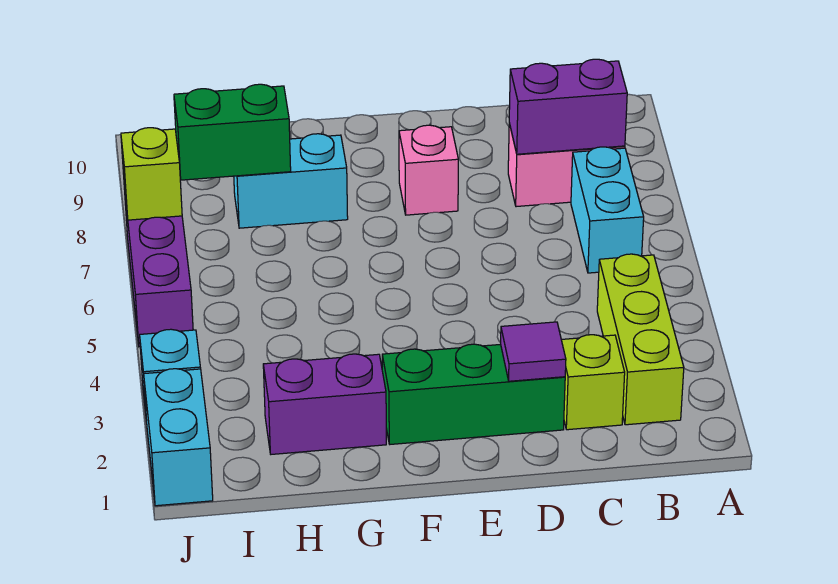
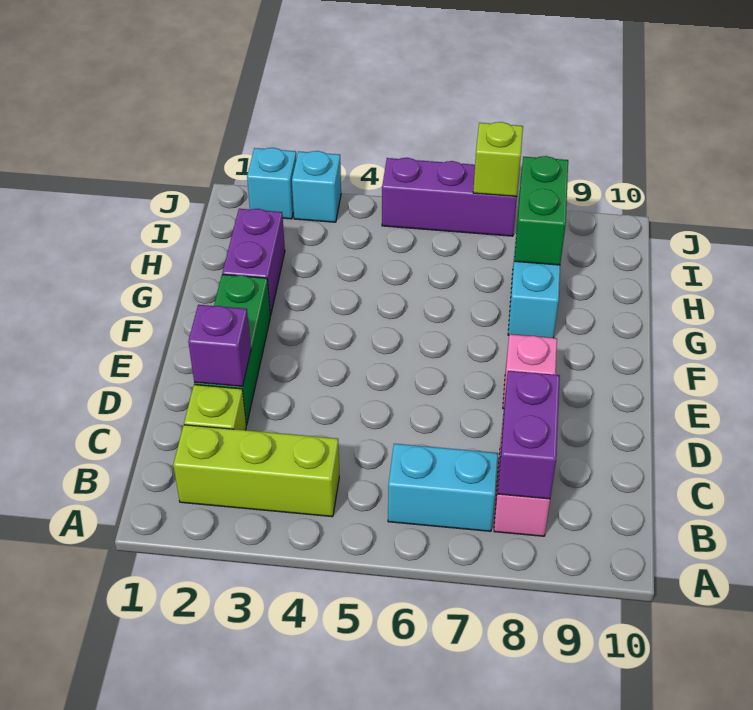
purple tile D2 level 2 -> purple brick D2 level 2
cyan brick J1:J2 level 1 -> cyan brick J2 level 1

